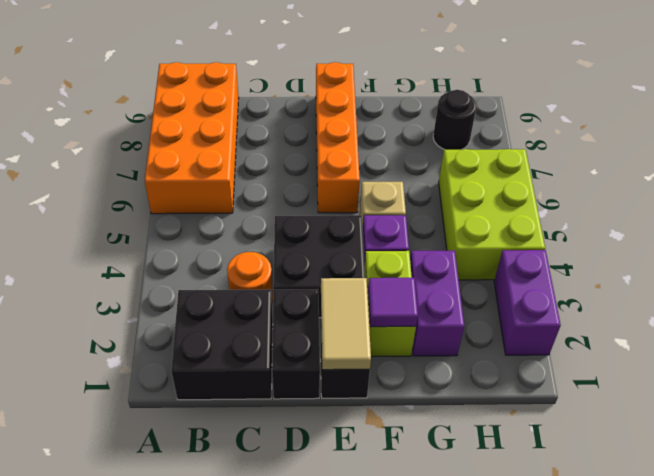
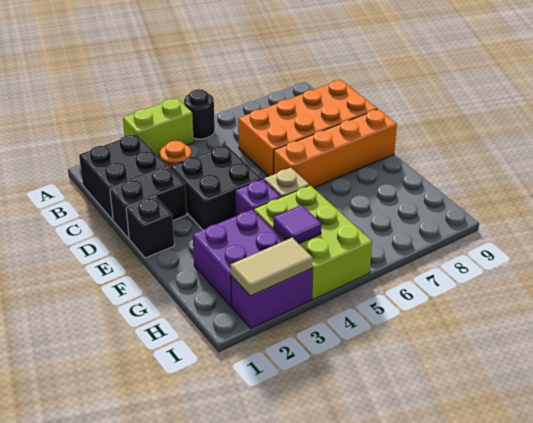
orange brick A6:B9 level 1 -> orange brick C6:D9 level 1
tan tile E1:E2 level 2 -> tan tile I2:I3 level 2
lime brick F2:F3 level 1 -> lime brick A3:A4 level 1
purple tile F2 level 2 -> purple tile H4 level 2
purple brick G2:G3 level 1 -> purple brick G2:H3 level 1
lime brick H4:I6 level 1 -> lime brick G4:I5 level 1
black round brick H8 level 1 -> black round brick A5 level 1

